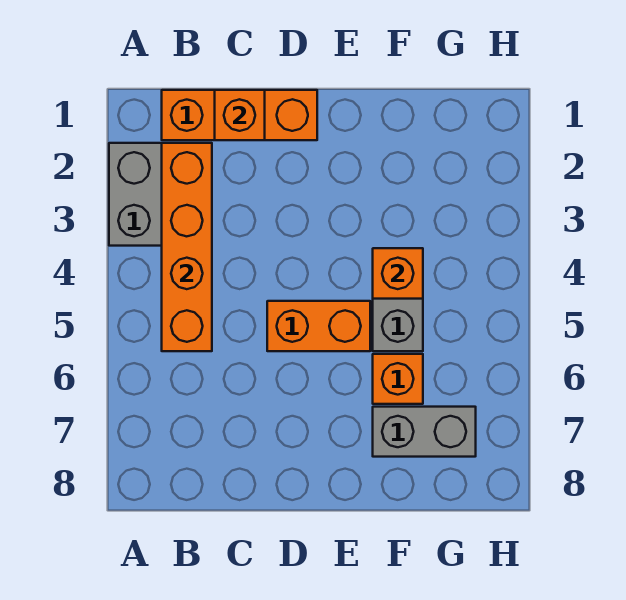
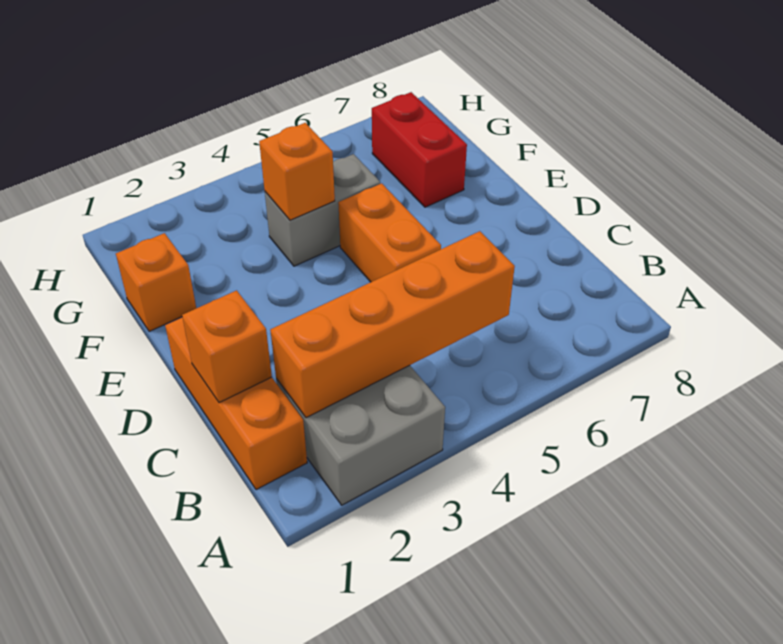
orange brick F6 level 1 -> orange brick F1 level 1
grey brick F7:G7 level 1 -> red brick F7:G7 level 1

